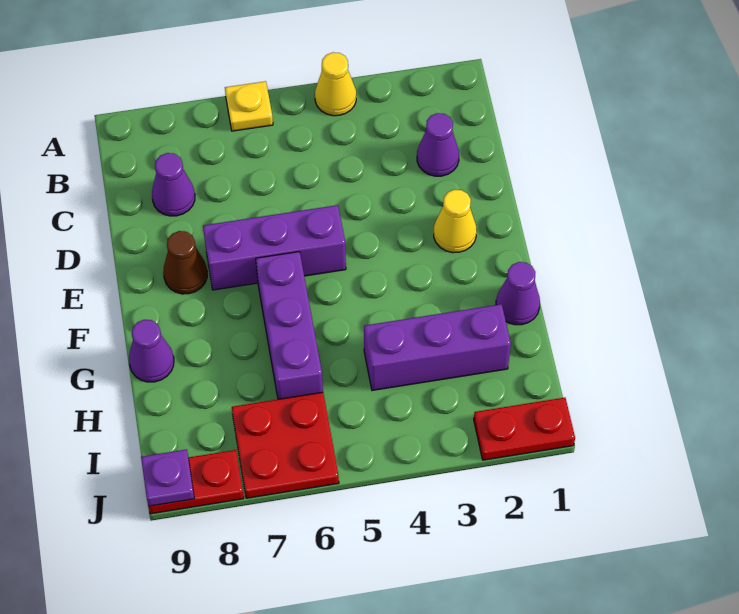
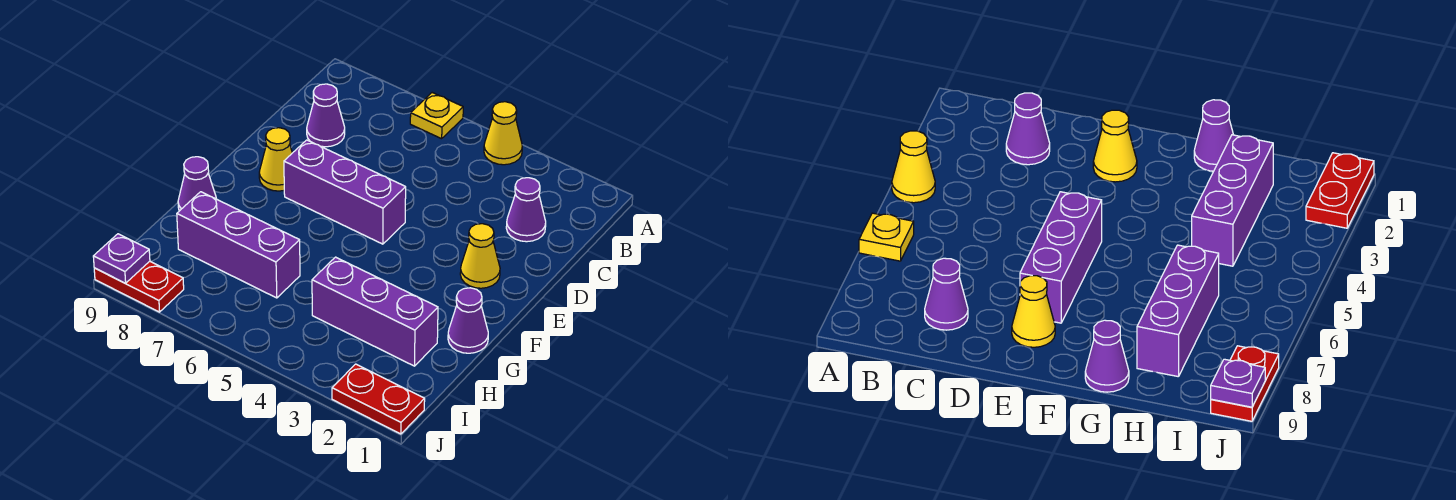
brown cone E8 level 1 -> yellow cone E8 level 1
purple brick F6:H6 level 1 -> purple brick H6:H8 level 1
red plate I6:J7 level 1 -> none

